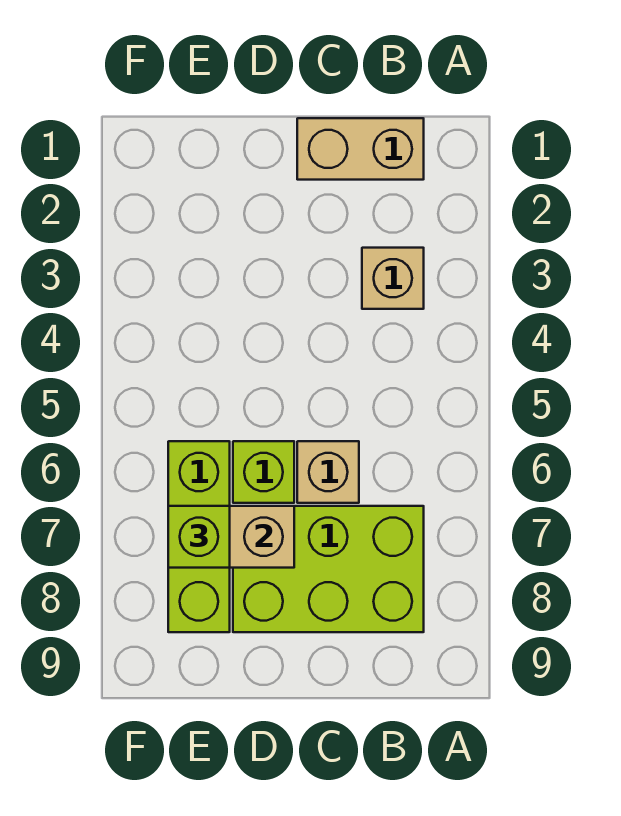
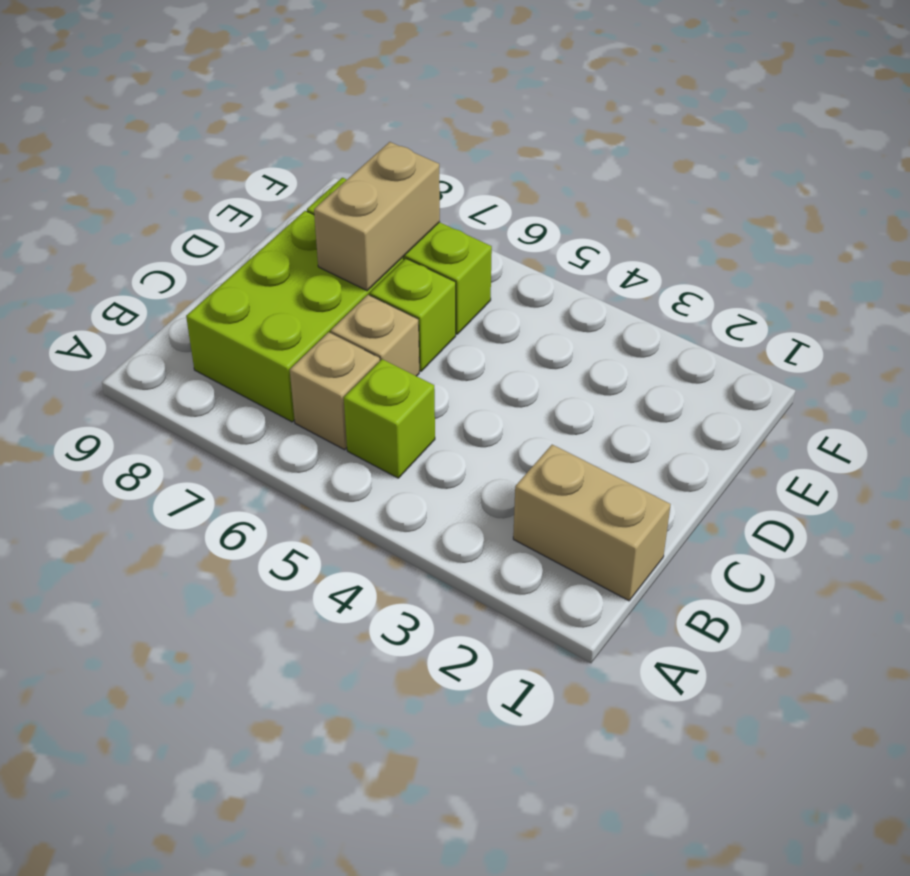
tan brick B1:C1 level 1 -> tan brick B1:B2 level 1
tan brick B3 level 1 -> tan brick B6 level 1
lime brick E7 level 3 -> lime brick B5 level 1

